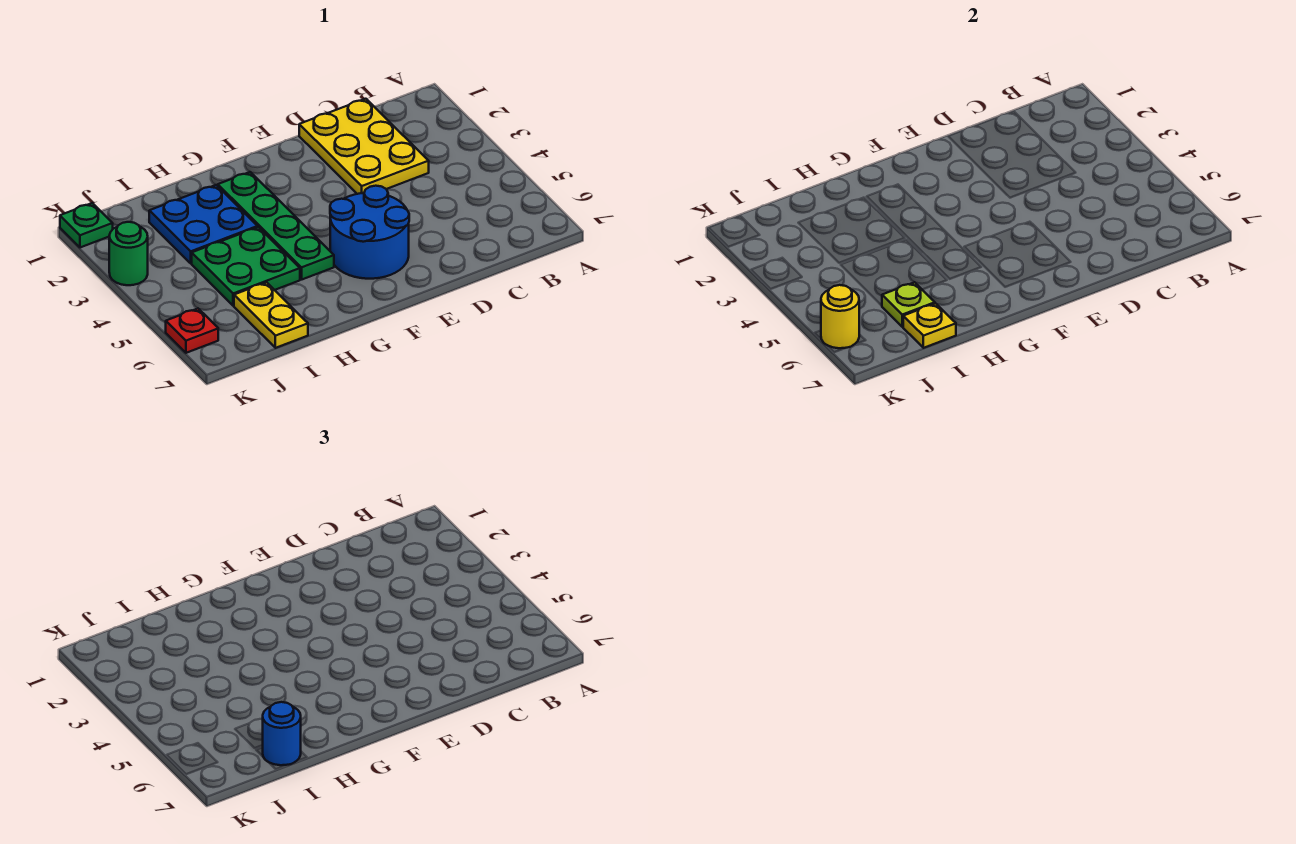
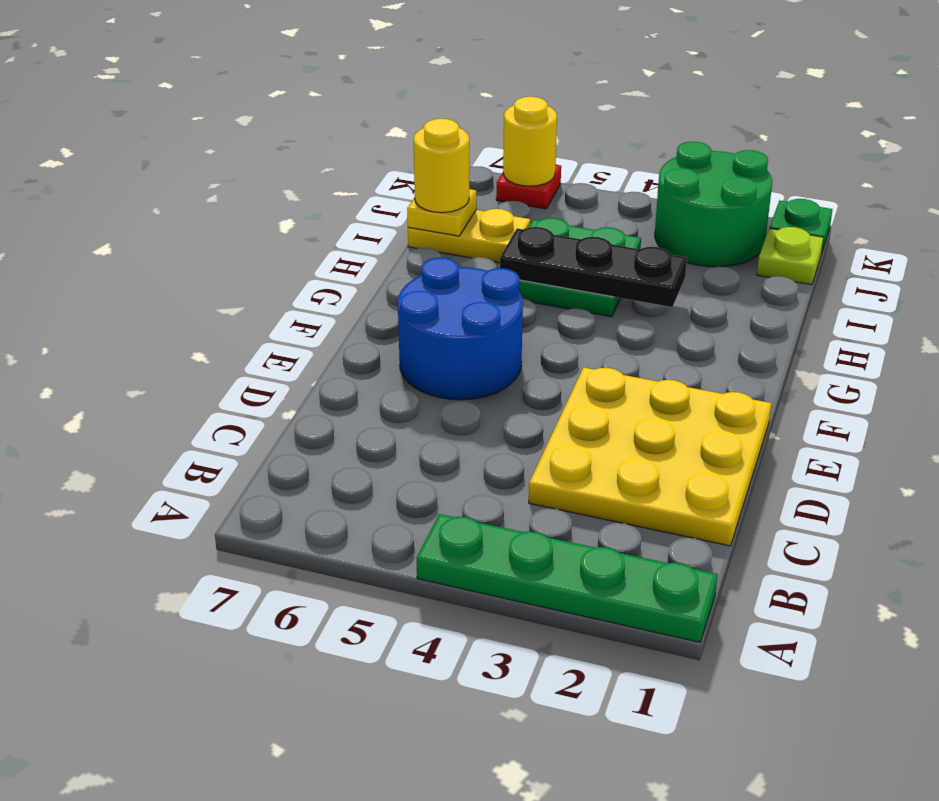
yellow plate C1:D3 level 1 -> yellow plate C1:E3 level 1
green plate G2:G5 level 1 -> green plate A1:A4 level 1
blue plate H2:I3 level 1 -> none
none -> black plate H3:H5 level 2
lime plate I6 level 2 -> lime plate J1 level 1
blue round brick I7 level 3 -> yellow round brick I7 level 3
green round brick K3 level 1 -> green round brick J2:K3 level 1

